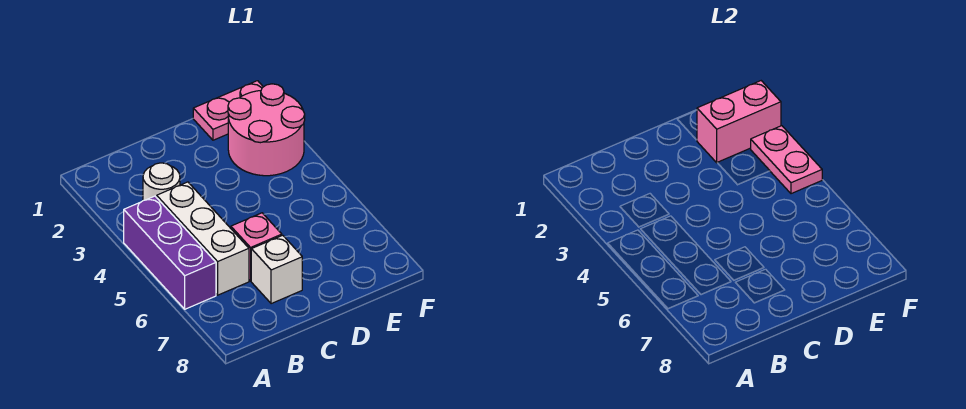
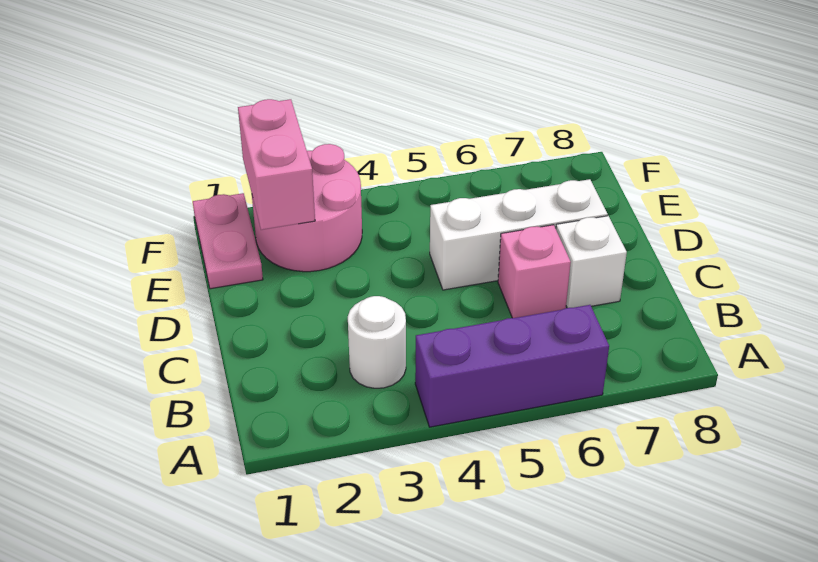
white brick B4:B6 level 1 -> white brick D5:D7 level 1
pink plate F3:F4 level 2 -> none

